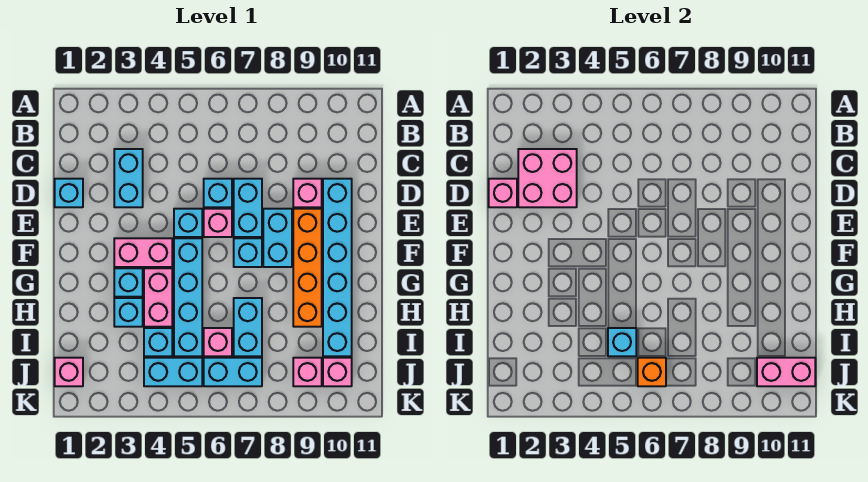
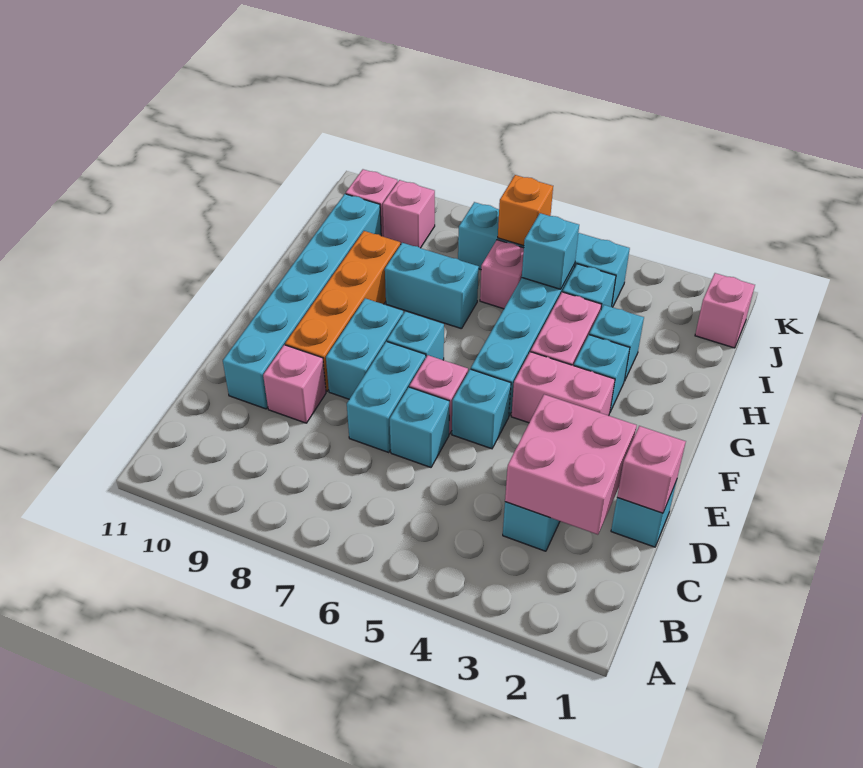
cyan brick H7:I7 level 1 -> cyan brick H7:H8 level 1
pink brick J10:J11 level 2 -> none

